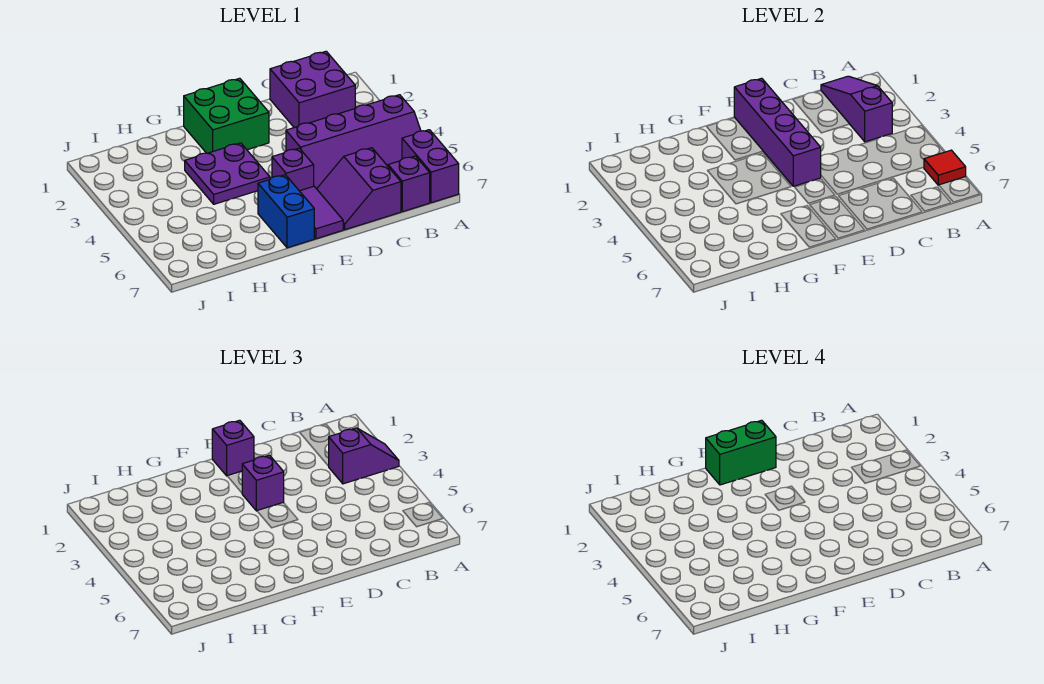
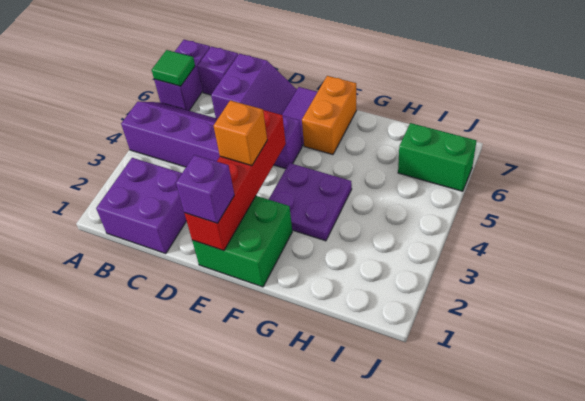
purple slope A3:B3 level 3 top B -> none
red tile A6 level 2 -> green tile A6 level 2
purple slope B1:B3 level 2 top 3 -> none
purple brick E1:E4 level 2 -> red brick E1:E4 level 2
green brick E1:F1 level 4 -> green brick I6:J6 level 1
purple brick E3 level 3 -> orange brick E3 level 3
blue brick F6:F7 level 1 -> orange brick F6:F7 level 1

